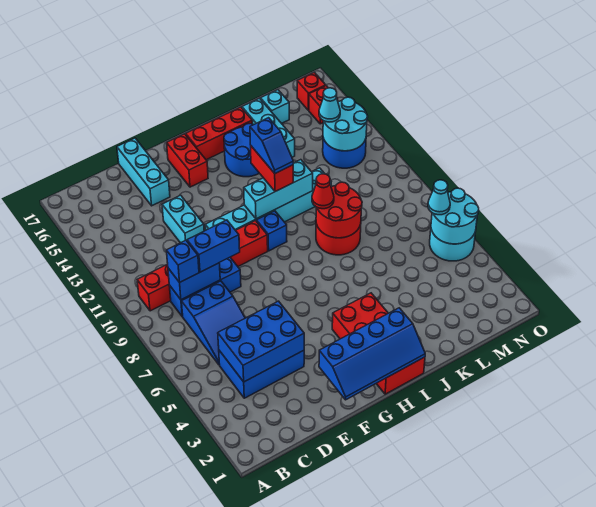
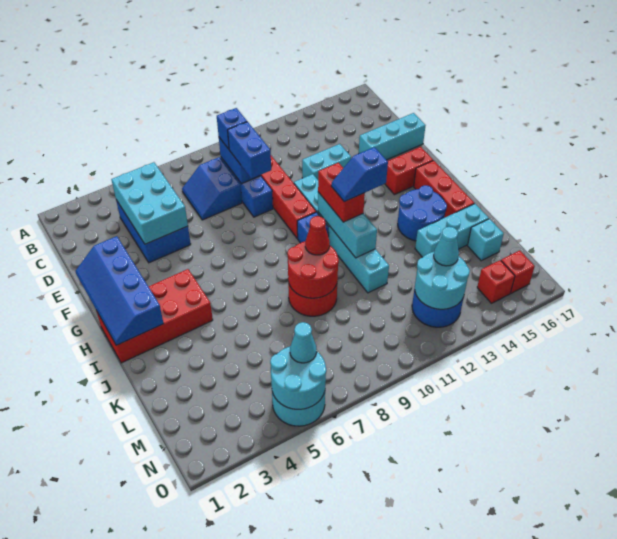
blue brick C4:E5 level 2 -> cyan brick C4:E5 level 2
blue slope C6:D8 level 1 top 8 -> blue slope C7:D8 level 1 top 8
red brick I11:I12 level 3 -> red brick H11:I11 level 3

